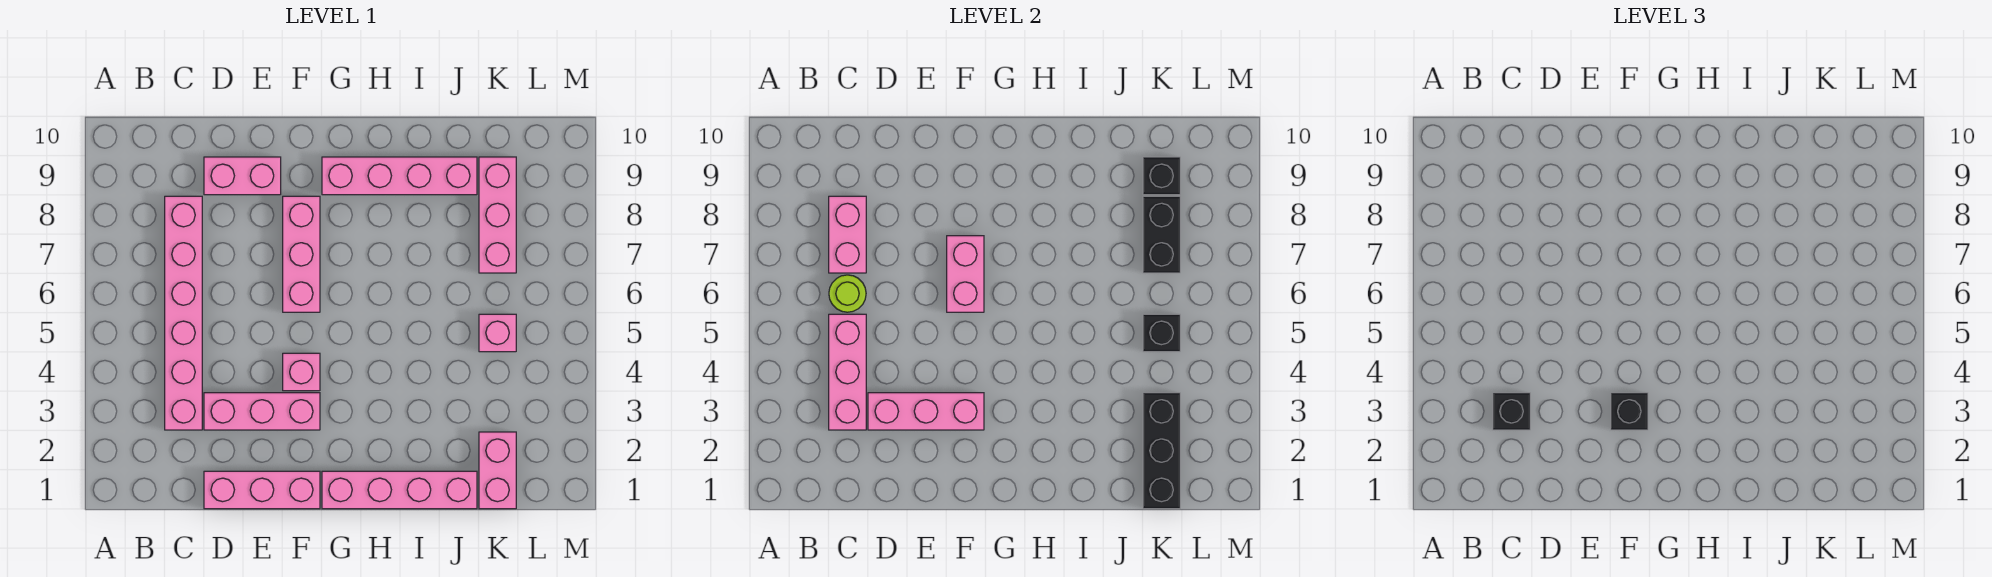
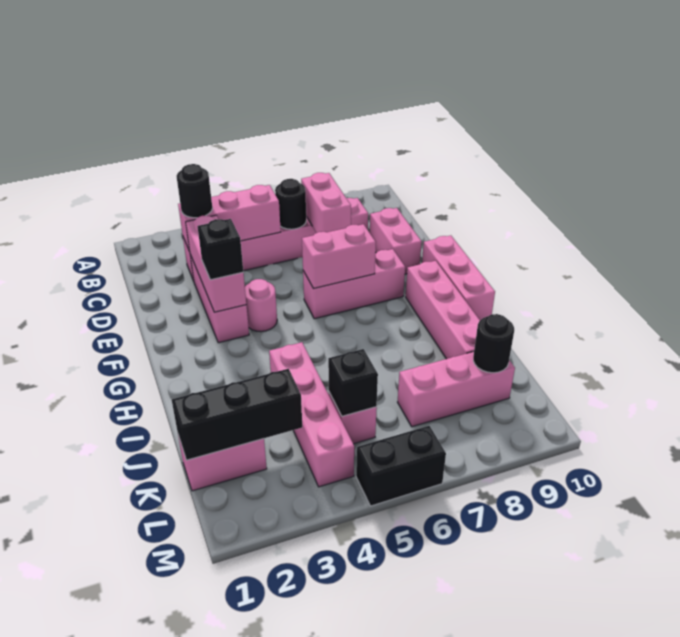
black brick C3 level 3 -> black round brick C3 level 3
lime round brick C6 level 2 -> black round brick C6 level 2
pink brick C7:C8 level 2 -> pink brick C7:D7 level 2
pink brick D1:F1 level 1 -> pink brick F10:H10 level 1
pink brick F4 level 1 -> pink round brick F4 level 1
pink brick G1:J1 level 1 -> pink brick I4:L4 level 1
black brick K7:K8 level 2 -> black brick M5:M6 level 1
black brick K9 level 2 -> black round brick K9 level 2

